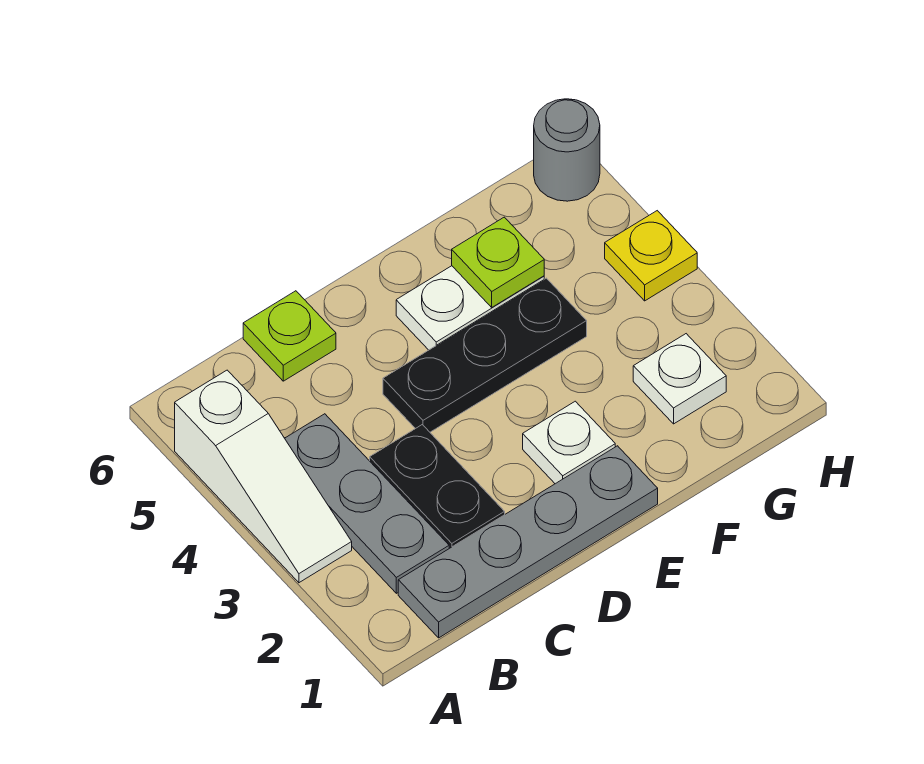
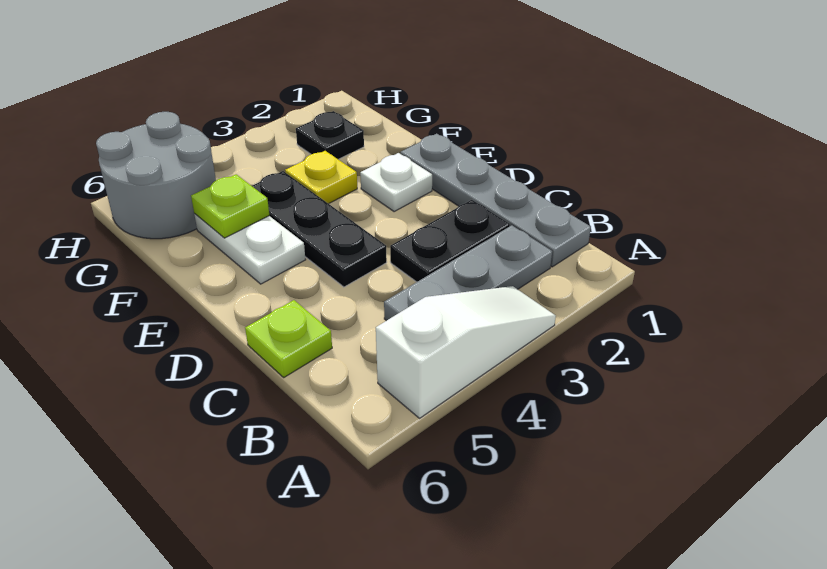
white plate G2 level 1 -> black plate G2 level 1
yellow plate H4 level 1 -> yellow plate F3 level 1
grey round brick H6 level 1 -> grey round brick G5:H6 level 1

